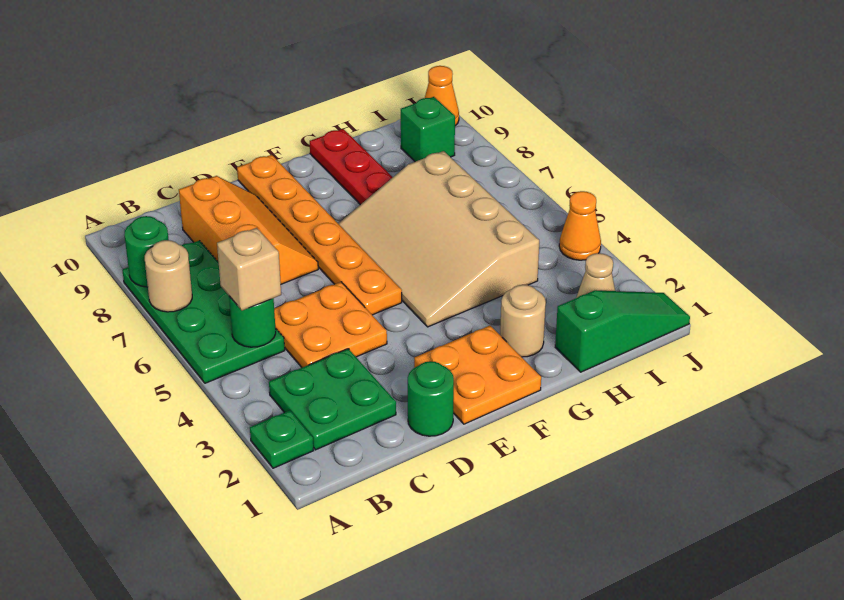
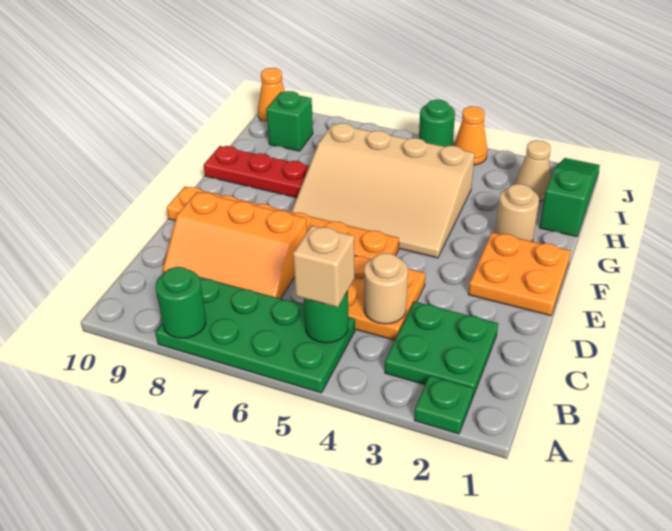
tan round brick A7 level 2 -> tan round brick C4 level 2
orange slope C7:D9 level 1 top C -> orange slope C7:D9 level 1 top D
green round brick D1 level 1 -> green round brick J5 level 1

